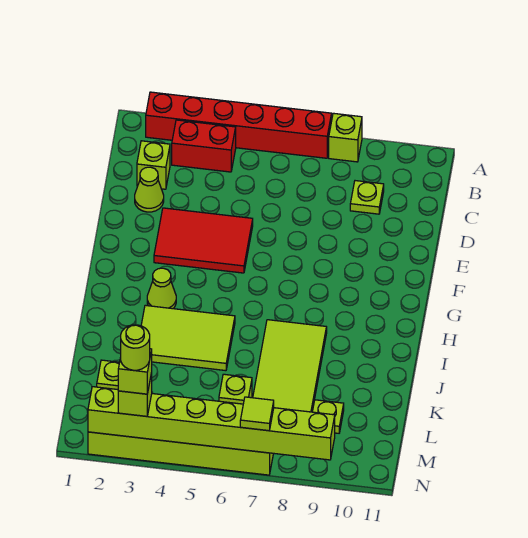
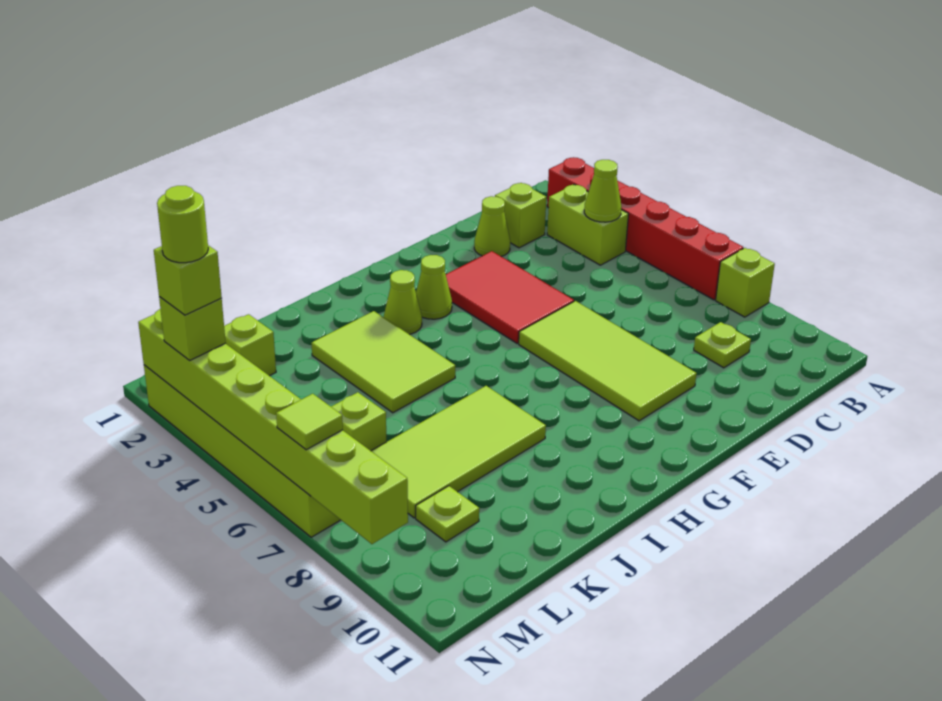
red brick B3:B4 level 1 -> lime brick B3:B4 level 1
none -> lime cone B4 level 2
none -> lime tile E6:F9 level 1
none -> lime cone G3 level 1

